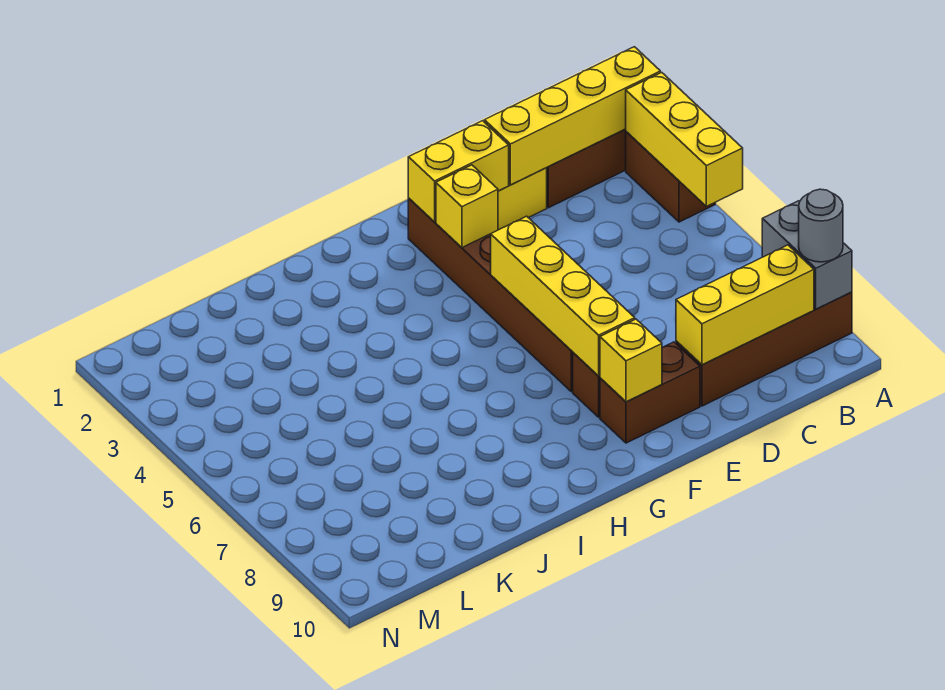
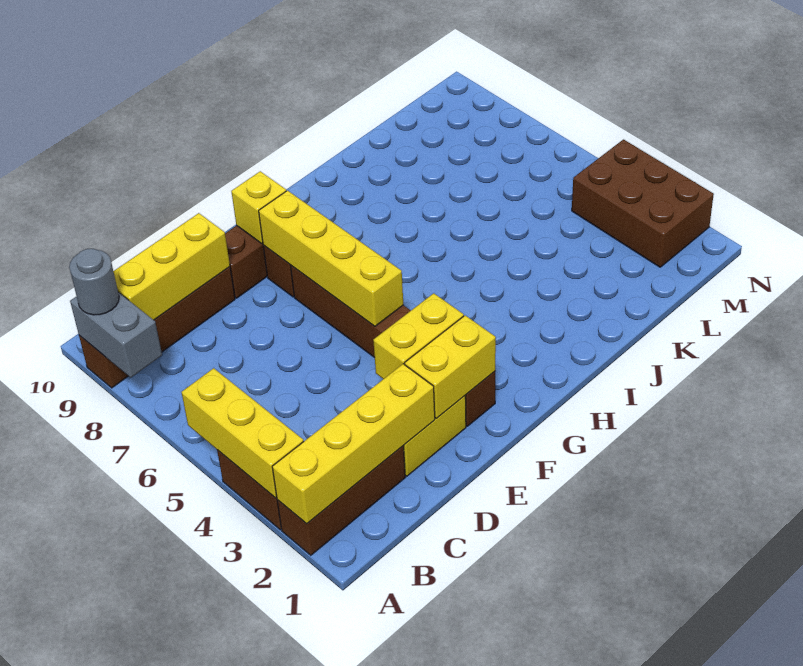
yellow brick F3 level 2 -> yellow brick E3:F3 level 2
none -> brown brick M2:N4 level 1

